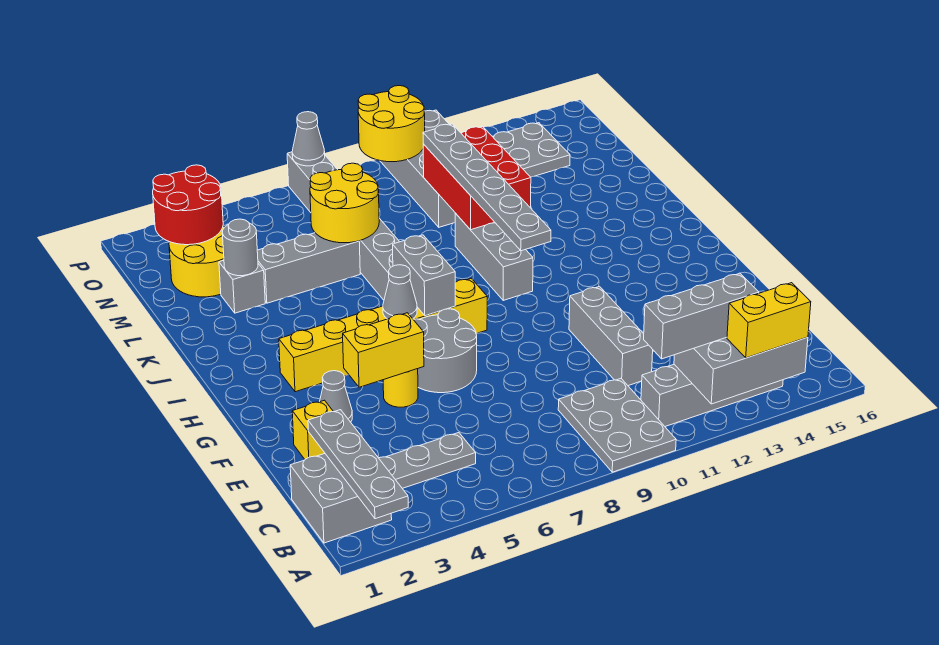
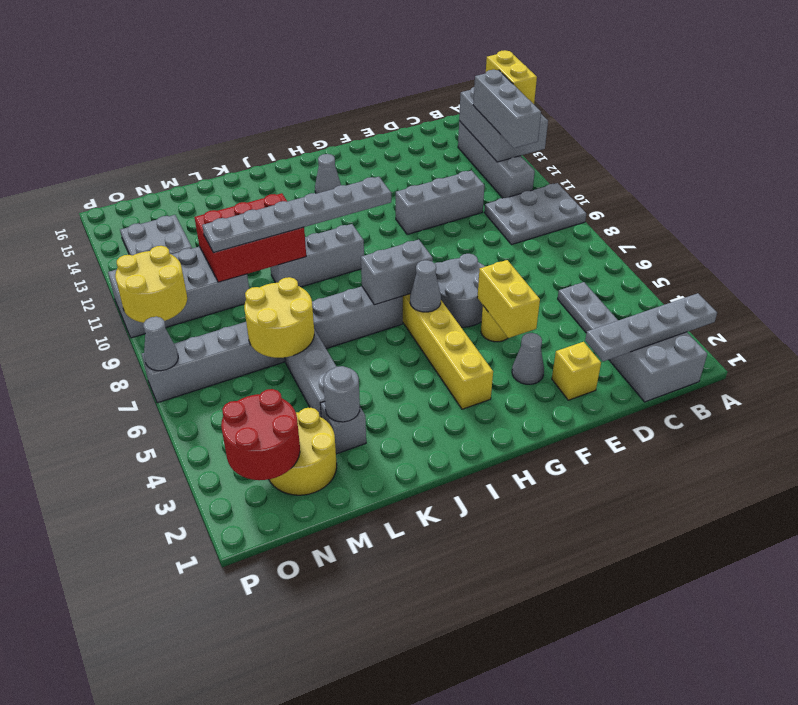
none -> grey cone H14 level 1

